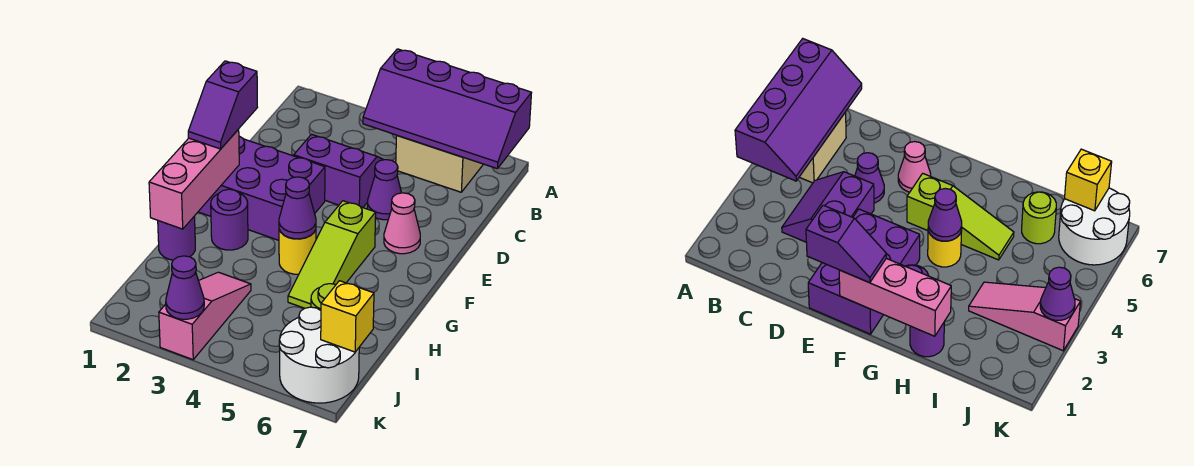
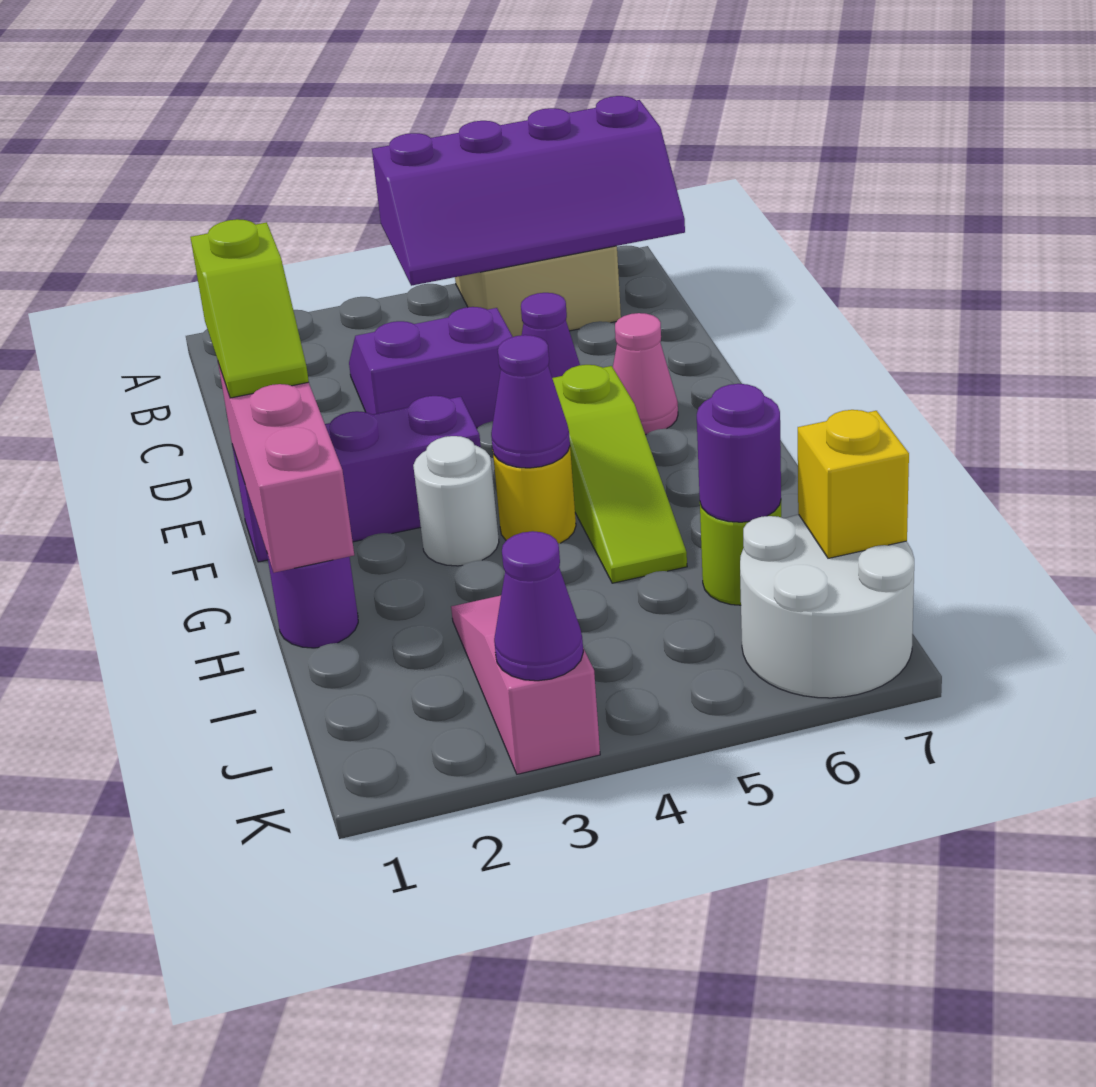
purple brick E1:F3 level 1 -> purple brick F1:F3 level 1
purple slope E1:F1 level 3 top E -> lime slope E1:F1 level 3 top E
purple round brick G2 level 1 -> purple round brick I6 level 2
none -> white round brick G3 level 1

